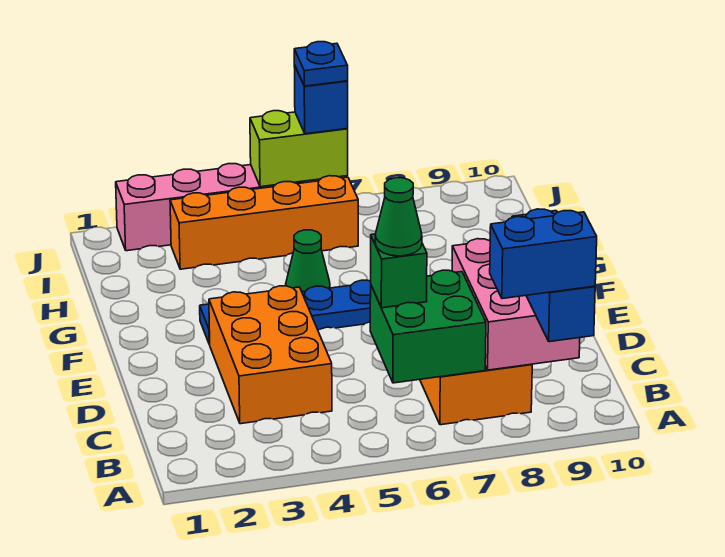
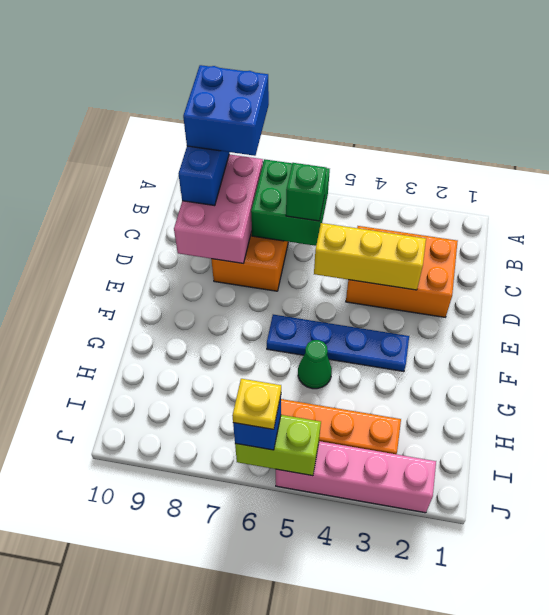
blue brick A8:A9 level 4 -> blue brick A8:B9 level 4
orange brick C3:E4 level 1 -> orange brick C2:D4 level 1
green cone C6 level 4 -> none
none -> yellow brick D3:D5 level 2
blue plate J6 level 4 -> yellow plate J6 level 4

